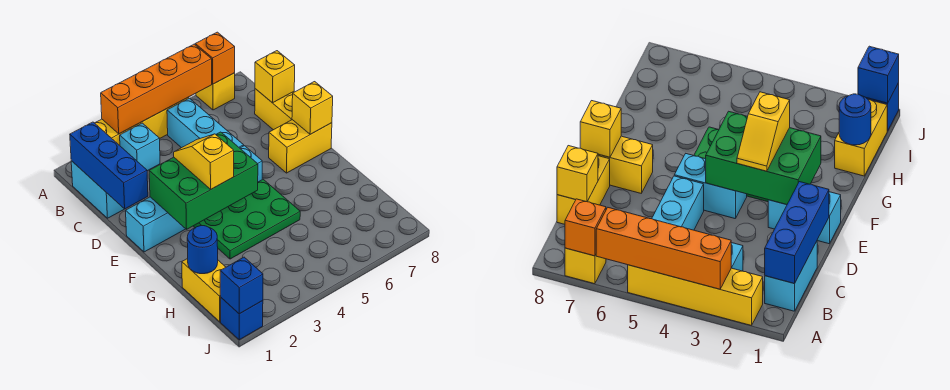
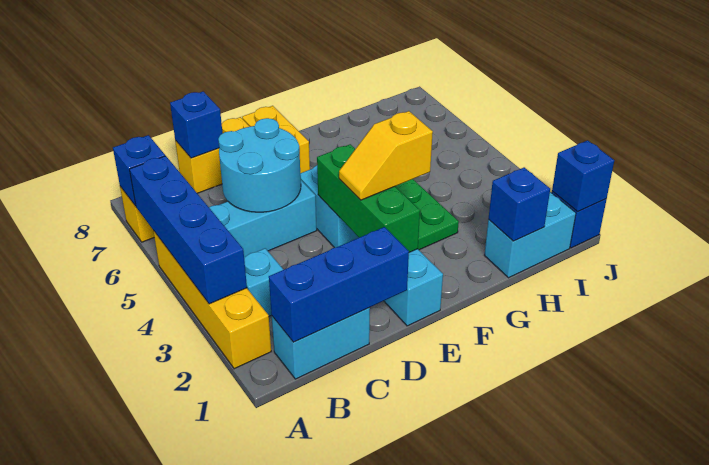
orange brick A3:A6 level 2 -> blue brick A3:A6 level 2
orange brick A7 level 2 -> blue brick A7 level 2
none -> cyan round brick C5:D6 level 2
yellow brick C8 level 2 -> blue brick C8 level 2
green brick E2:F4 level 2 -> green brick E2:E4 level 2
yellow brick E8 level 2 -> none
yellow brick H1:I1 level 1 -> cyan brick H1:I1 level 1
blue round brick H1 level 2 -> blue brick H1 level 2

